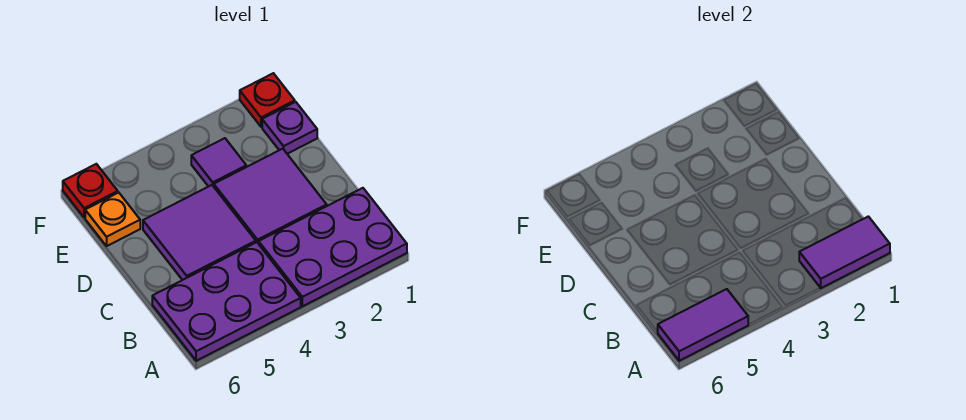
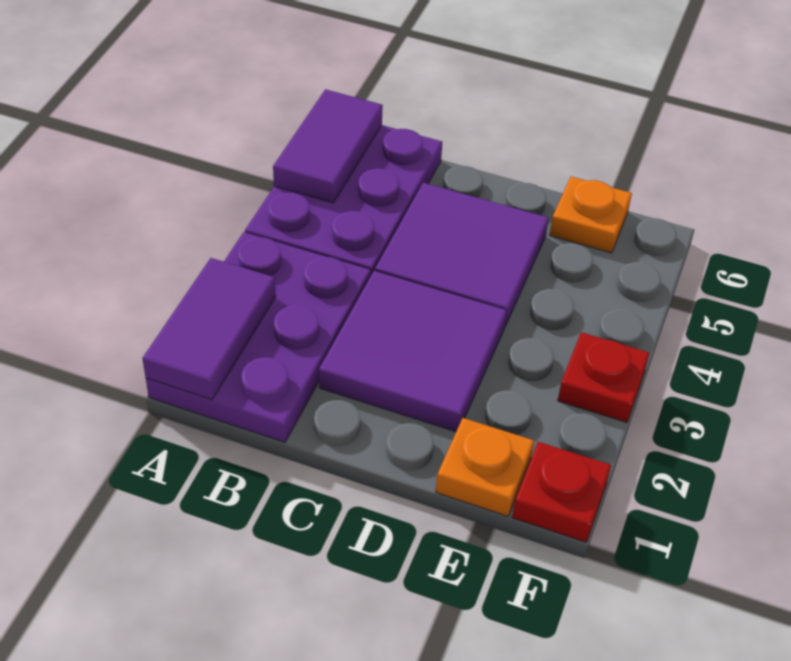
purple plate E1 level 1 -> orange plate E1 level 1
purple tile E3 level 1 -> none
red plate F6 level 1 -> red plate F3 level 1

